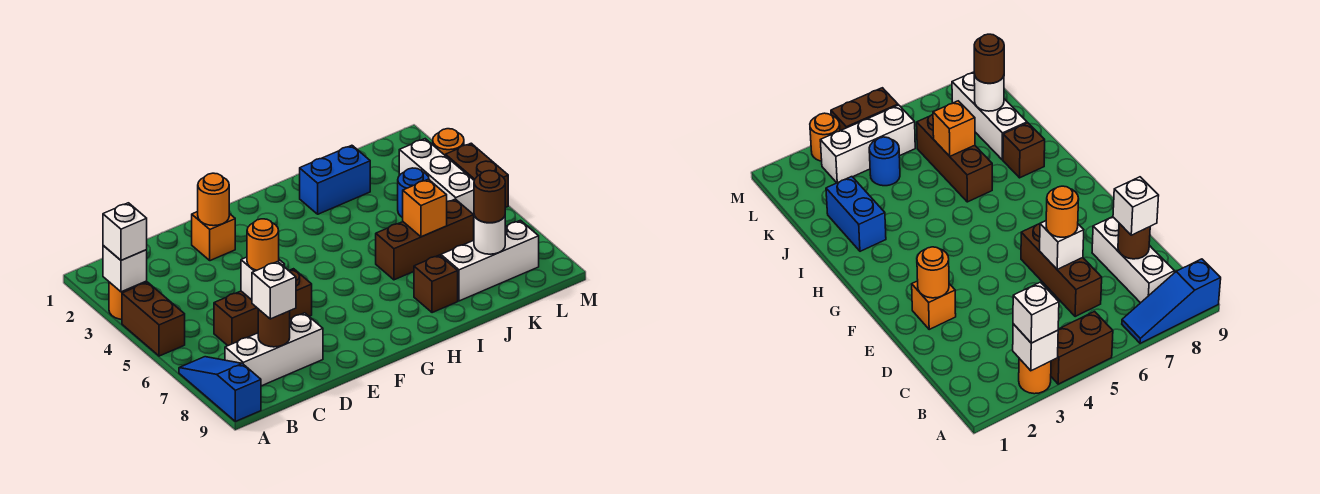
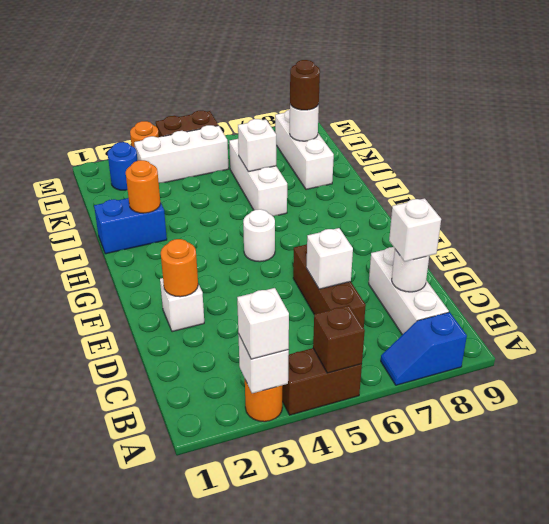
blue slope A7:A9 level 1 top 9 -> blue slope A7:A8 level 1 top 8
brown round brick C8 level 2 -> white round brick C8 level 2
orange round brick D6 level 3 -> orange round brick I2 level 2
orange brick E2 level 1 -> white brick E2 level 1
none -> white round brick G5 level 1
blue brick I2:J2 level 1 -> blue brick I1:I2 level 1
brown brick I6:K6 level 1 -> white brick I6:K6 level 1
brown brick I8 level 1 -> brown brick A5 level 2
orange brick J6 level 2 -> white brick J6 level 2
blue round brick K4 level 1 -> blue round brick L2 level 1

